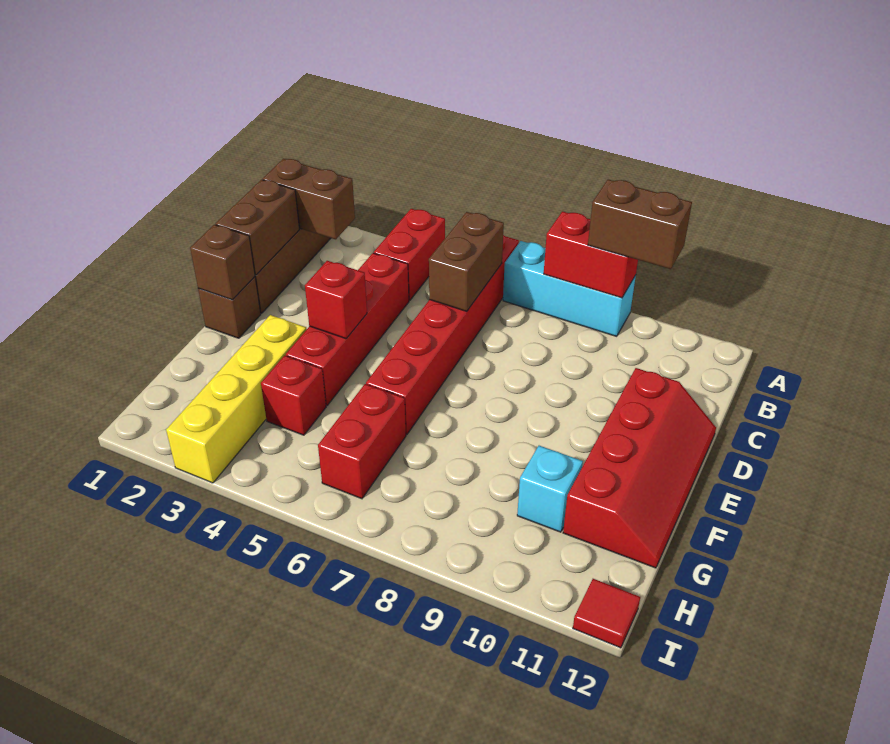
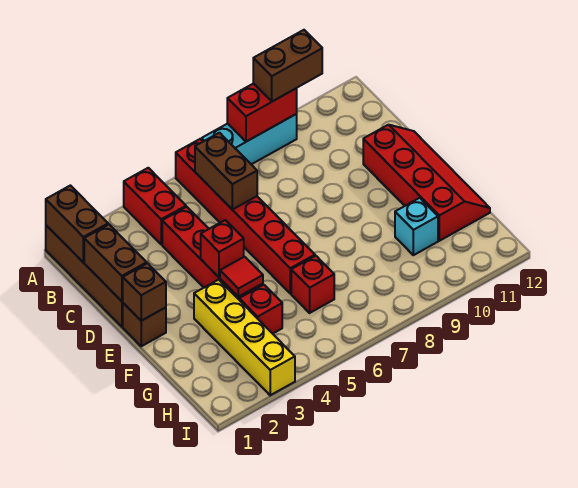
brown brick B1:B2 level 2 -> brown brick A1:B1 level 2
red brick G6:H6 level 1 -> red brick G6 level 1
red tile I12 level 1 -> red tile F4 level 2

